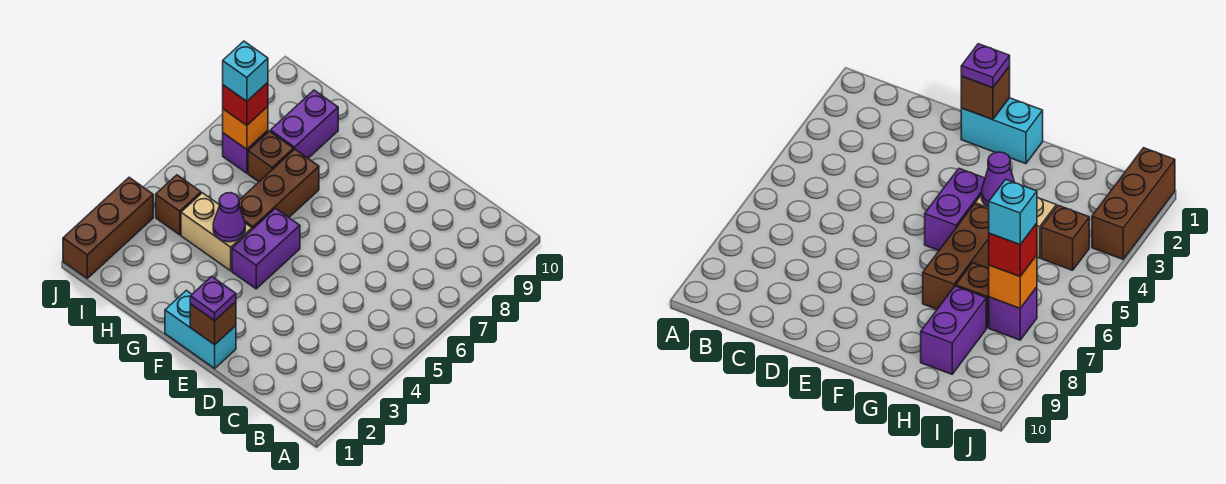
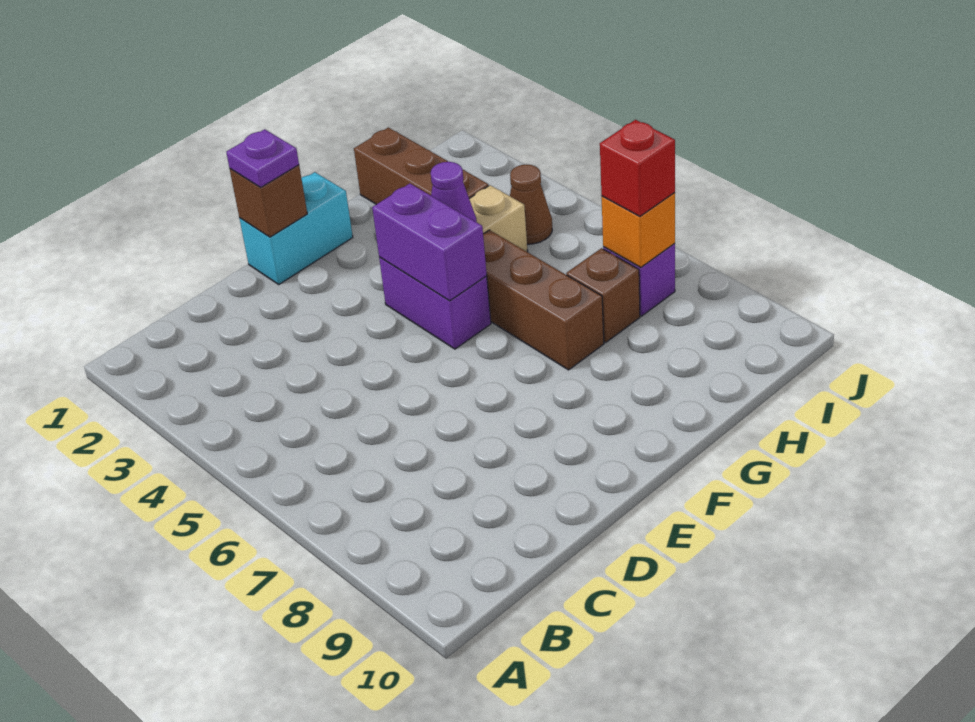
purple brick H8:H9 level 1 -> purple brick F4:F5 level 2
brown brick I4 level 1 -> brown cone I4 level 1
cyan brick I7 level 4 -> none
brown brick J1:J3 level 1 -> brown brick H1:H3 level 1

